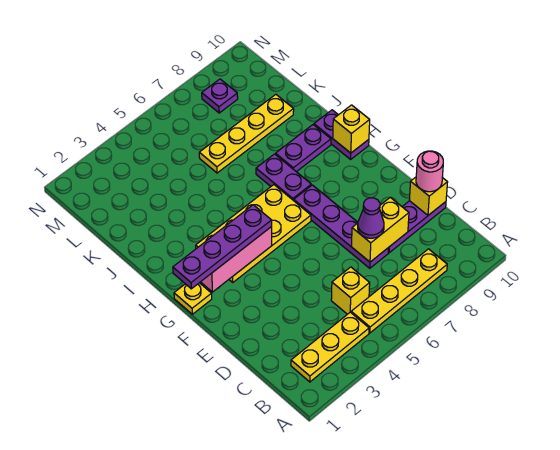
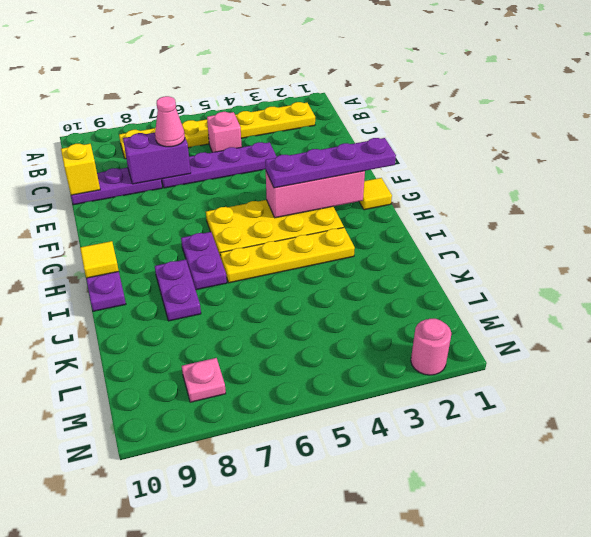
yellow brick C5 level 1 -> pink brick C5 level 1
purple plate D7:G7 level 1 -> purple plate D4:D7 level 1
yellow brick D7:D8 level 2 -> purple brick D7:D8 level 2
purple cone D7 level 3 -> pink cone D7 level 3
pink round brick D10 level 3 -> pink round brick N2 level 1
yellow plate G1 level 1 -> yellow tile G1 level 1
yellow brick H10 level 2 -> yellow tile H10 level 2
purple plate I8:I9 level 1 -> purple plate I8:J8 level 1
yellow plate K6:K9 level 1 -> yellow plate I3:I6 level 1
purple plate M8 level 1 -> pink plate M8 level 1

